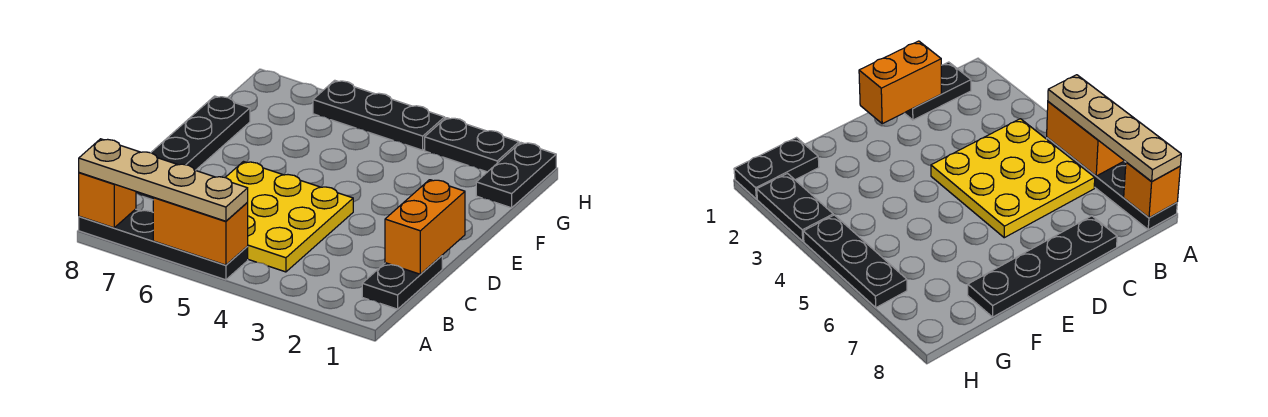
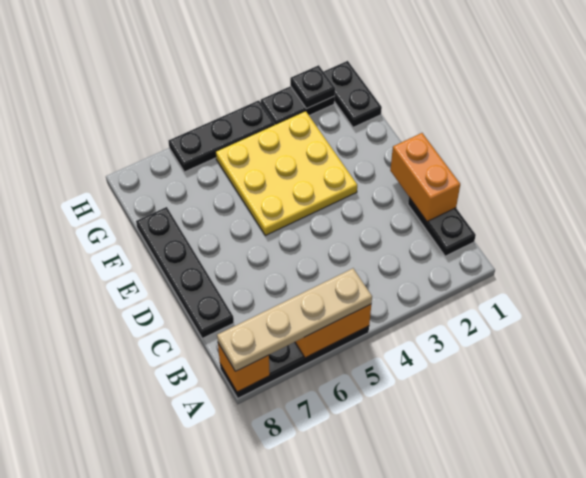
yellow plate B4:D6 level 1 -> yellow plate E3:G5 level 1
none -> black plate H2 level 2

